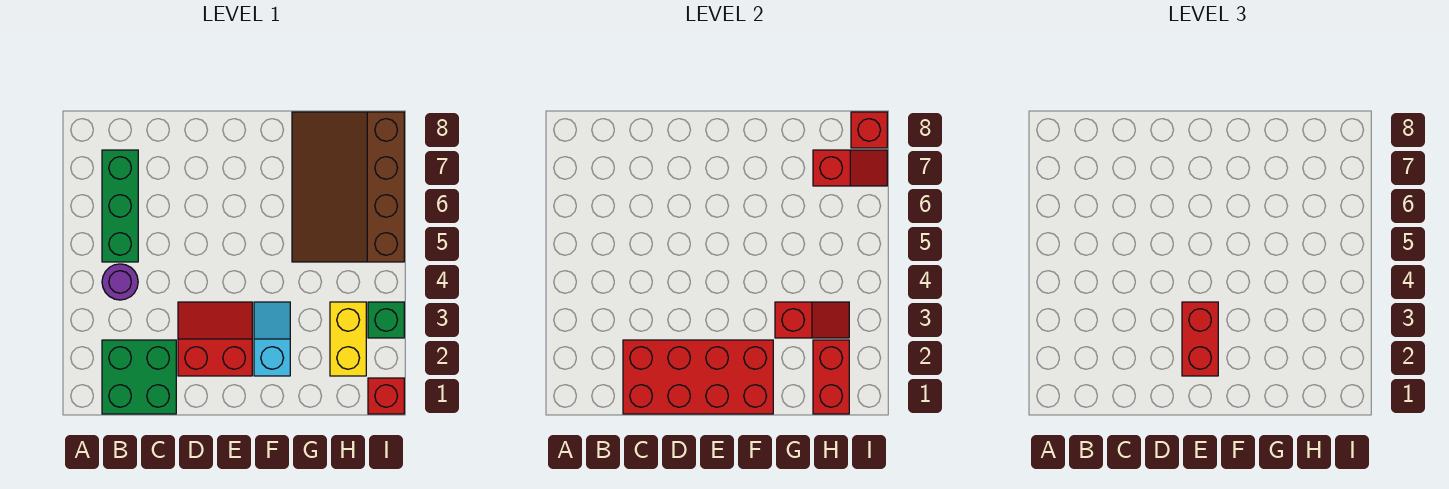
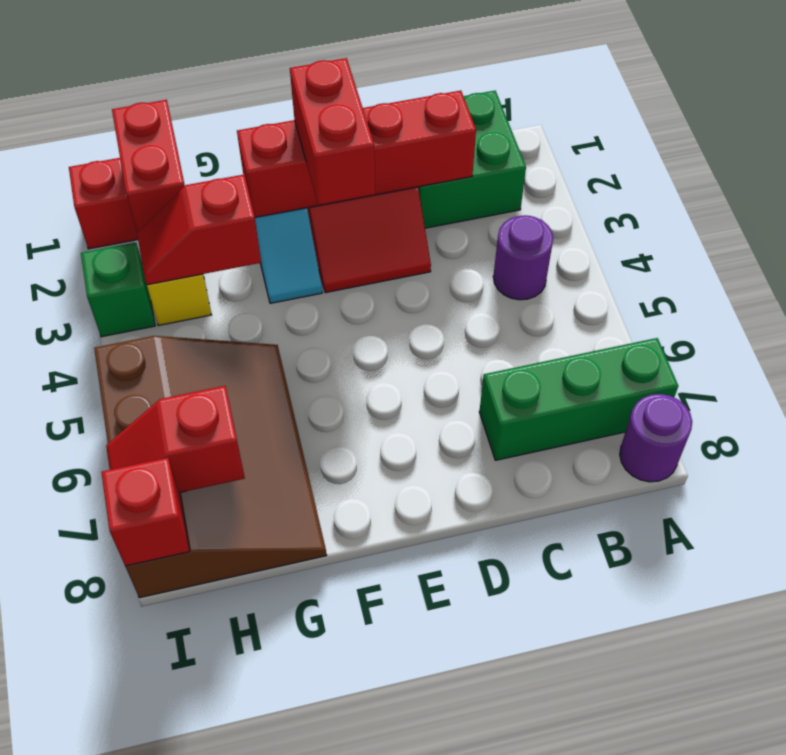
none -> purple round brick A8 level 1
green brick B5:B7 level 1 -> green brick A7:C7 level 1
red brick C1:F2 level 2 -> red brick C2:F2 level 2

